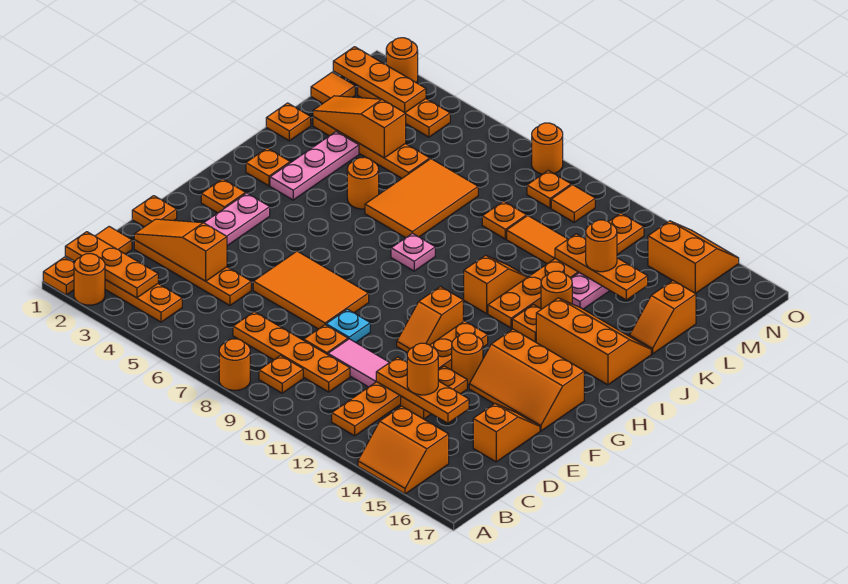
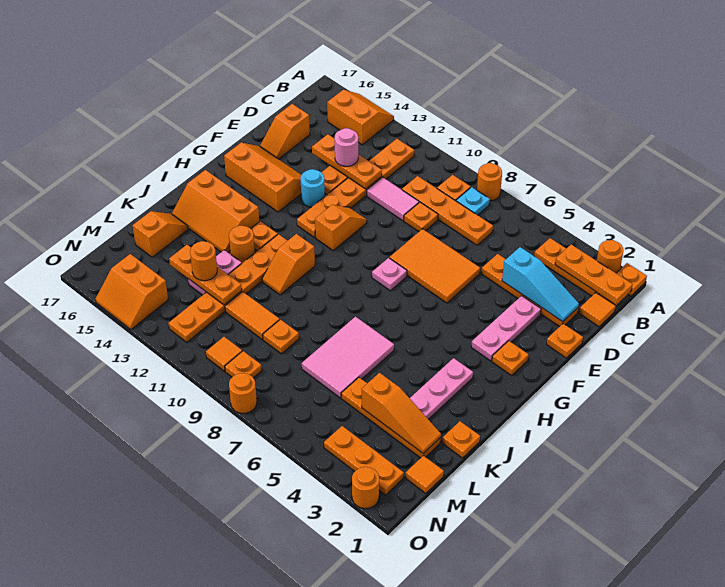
orange slope D2:D4 level 2 top 4 -> cyan slope D2:D4 level 2 top 4
orange round brick D13 level 3 -> pink round brick D13 level 3
cyan plate E9 level 1 -> cyan plate B8 level 1
orange round brick F13 level 1 -> cyan round brick F13 level 1
orange plate I2 level 1 -> none
pink plate I8 level 1 -> pink plate G8 level 1
orange round brick J5 level 1 -> none
orange tile J6:L7 level 1 -> pink tile J6:L7 level 1
orange plate N1:N3 level 2 -> none

